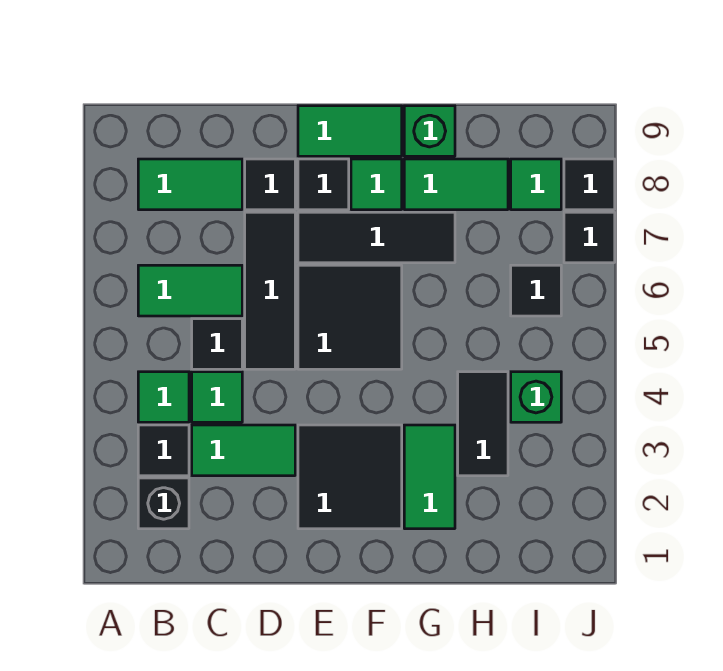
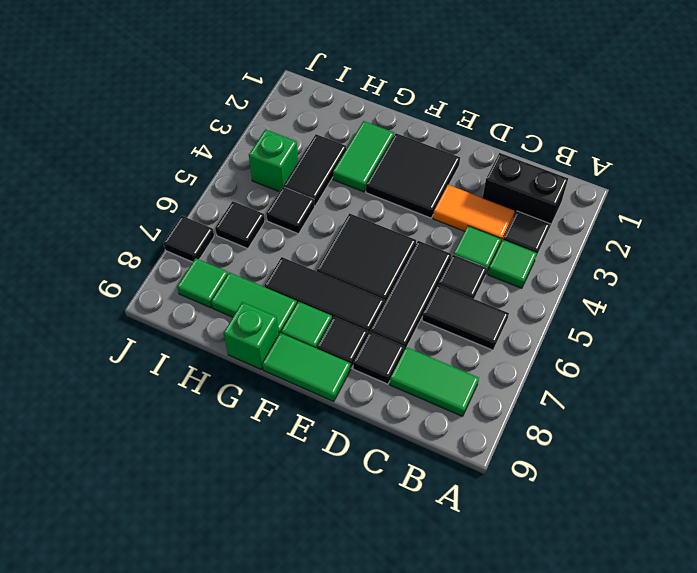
black brick B2 level 1 -> black brick B2:C2 level 1
green tile B6:C6 level 1 -> black tile B6:C6 level 1
green tile C3:D3 level 1 -> orange tile C3:D3 level 1
black tile J8 level 1 -> black tile H5 level 1

